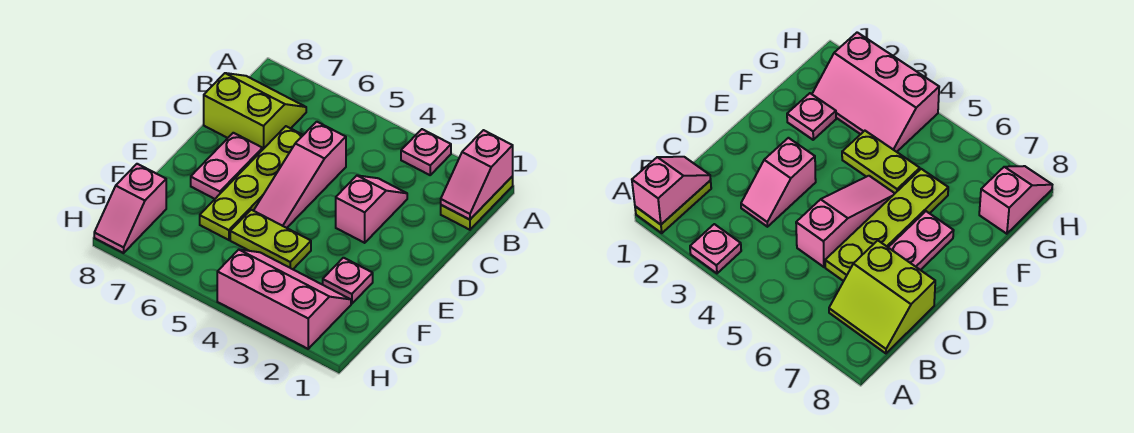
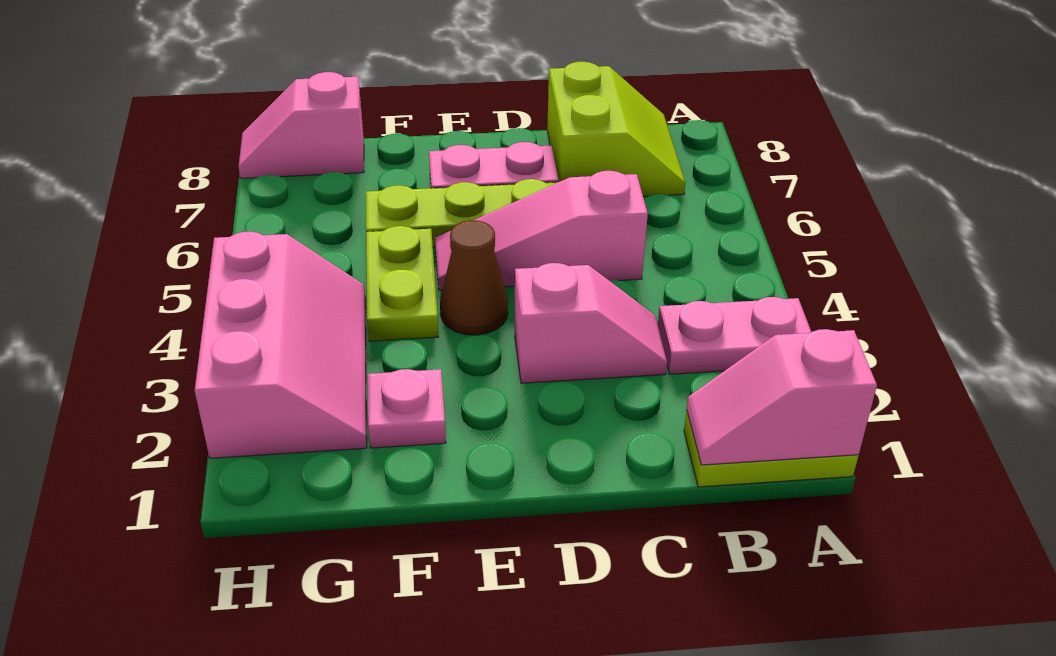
pink plate A3 level 1 -> pink plate A3:B3 level 1
none -> brown cone E4 level 1

